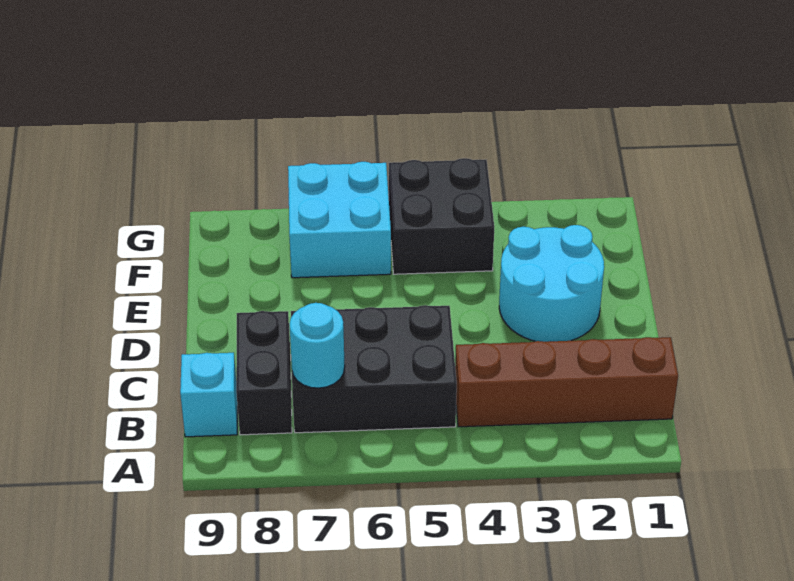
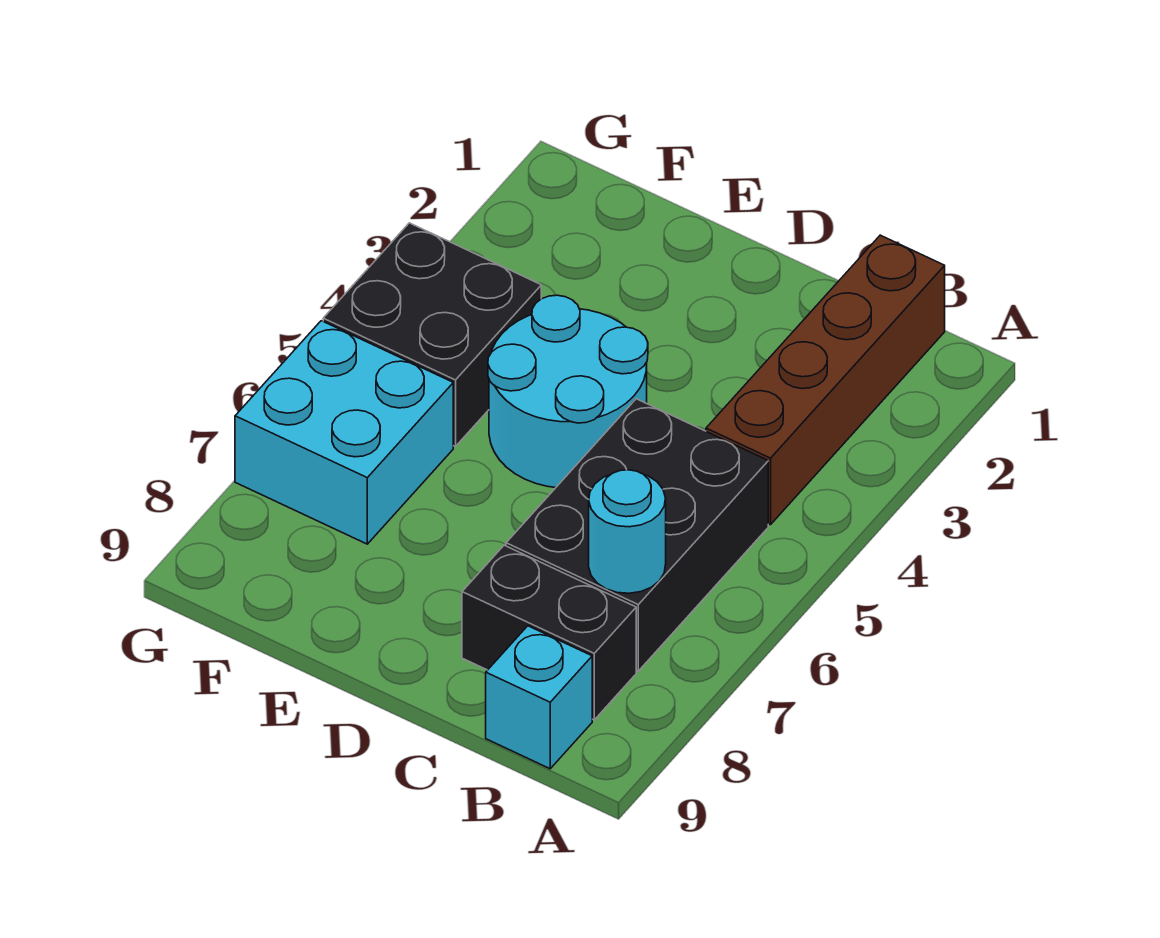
cyan round brick D2:E3 level 1 -> cyan round brick D4:E5 level 1

